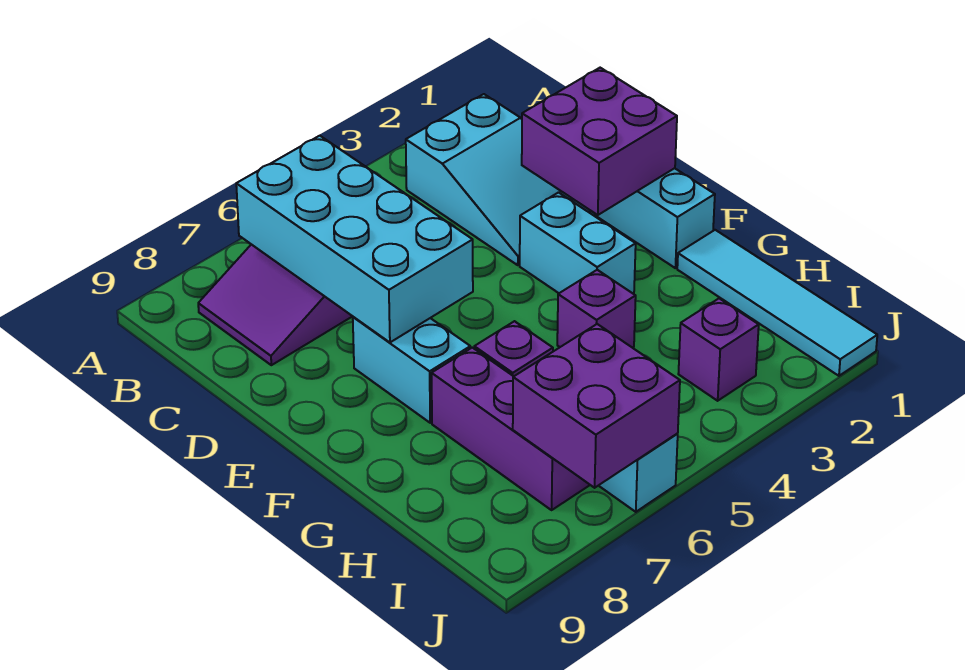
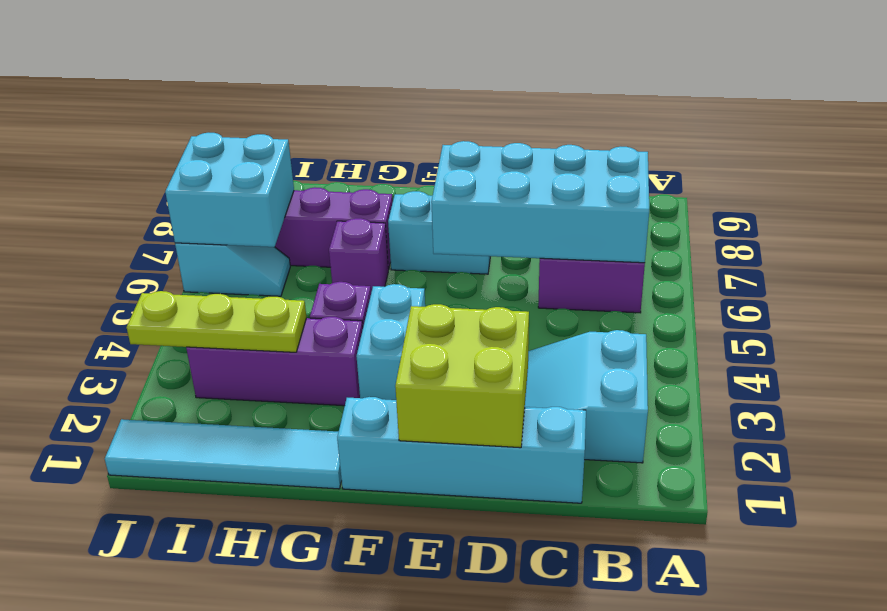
purple brick D1:E2 level 2 -> lime brick D1:E2 level 2
cyan brick E3:F3 level 1 -> cyan brick F3:F4 level 1
none -> lime plate H3:J3 level 2
purple brick I3 level 1 -> purple brick G3:I3 level 1
purple brick I6:J7 level 2 -> cyan brick I6:J7 level 2

